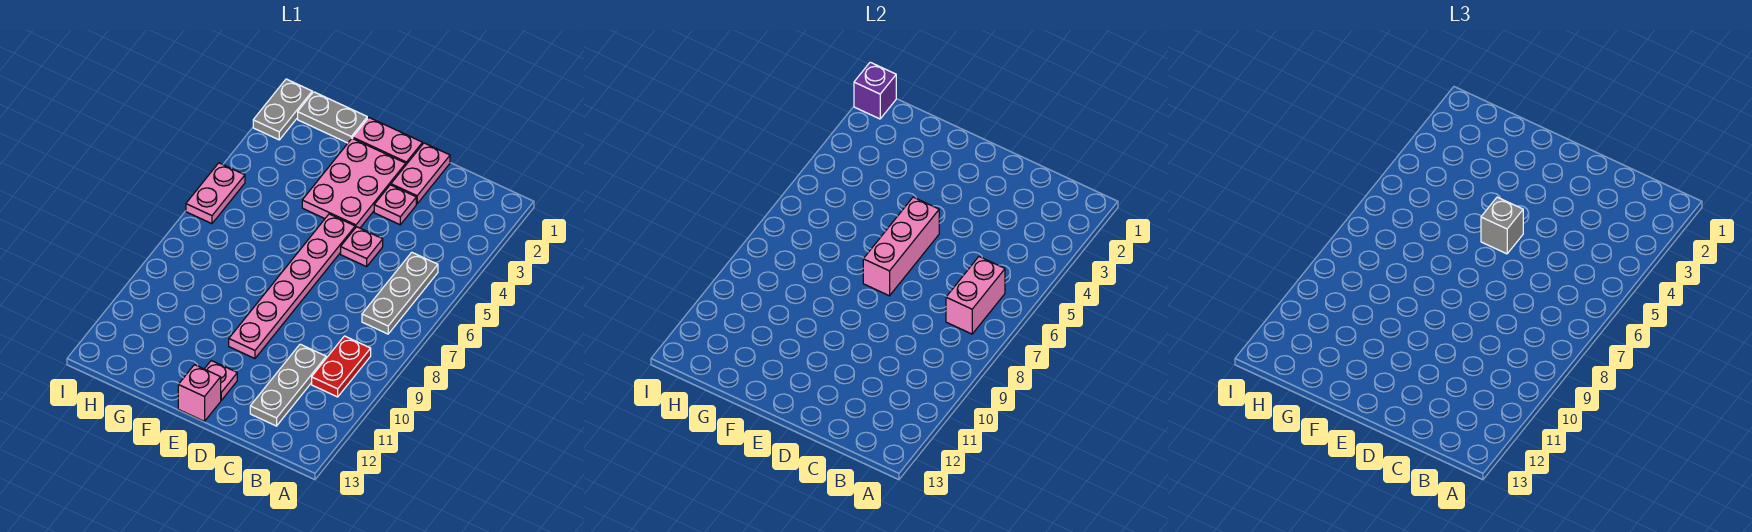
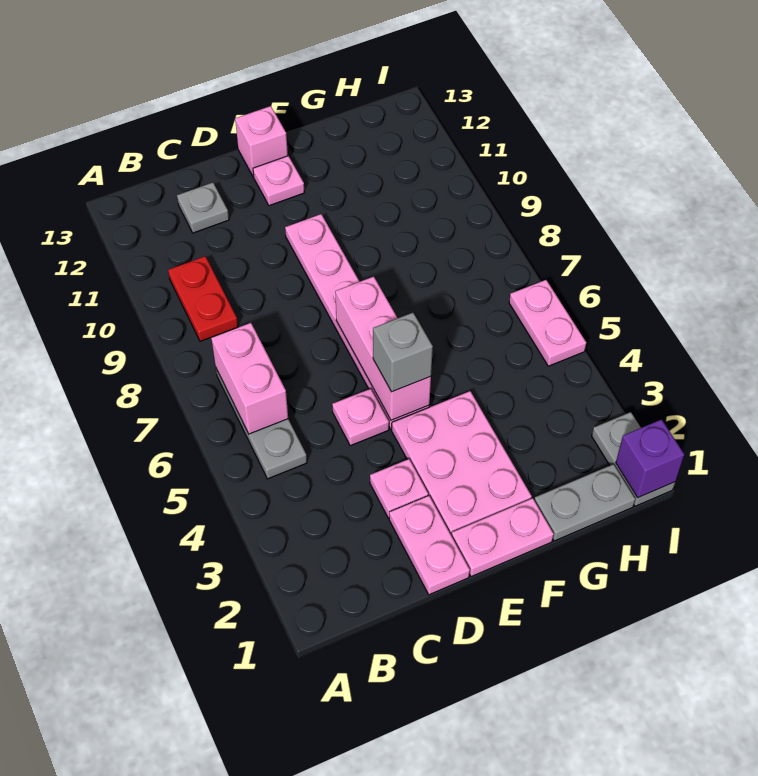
grey plate C10:C12 level 1 -> grey plate C12 level 1

